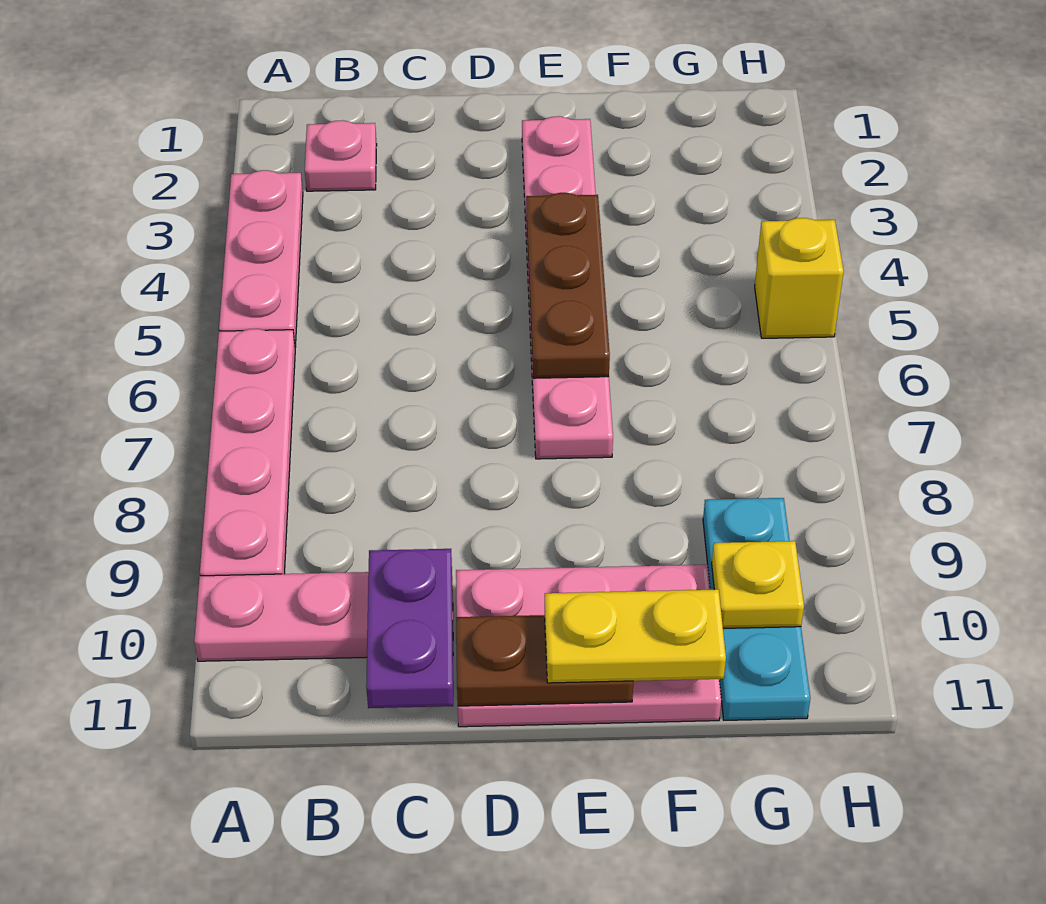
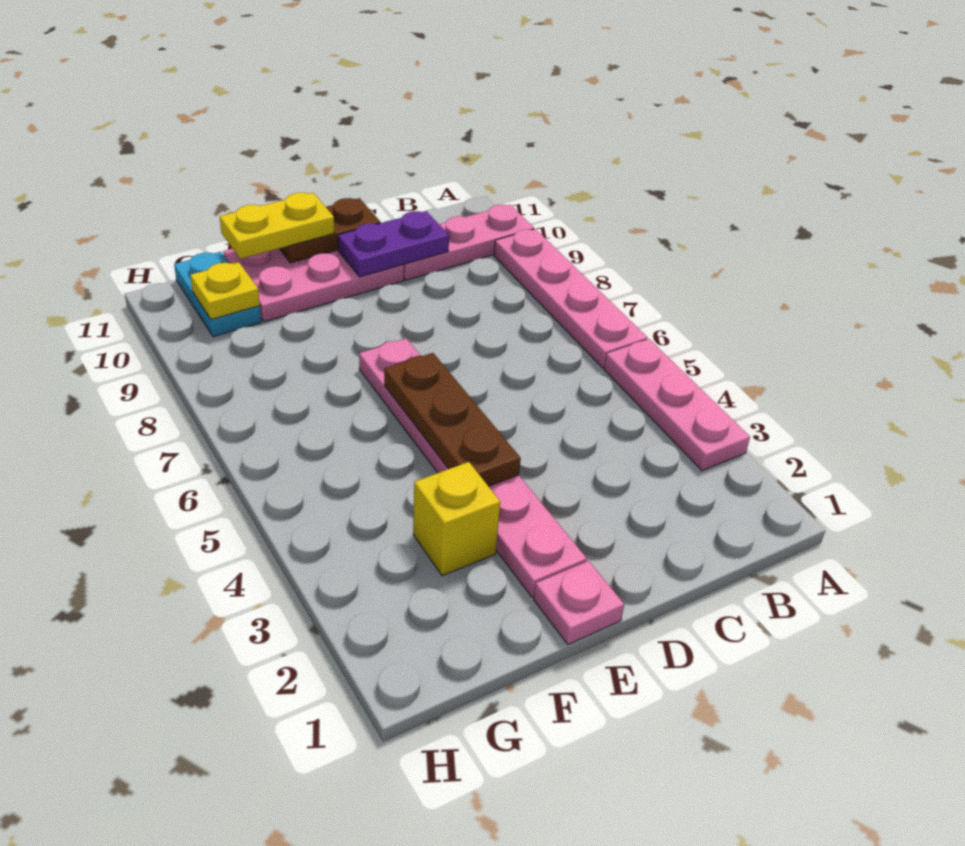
pink plate B2 level 1 -> pink plate E1 level 1
purple plate C10:C11 level 2 -> purple plate C10:D10 level 2
cyan plate G9:G11 level 1 -> cyan plate G10:G11 level 1
yellow brick H5 level 1 -> yellow brick F3 level 1

